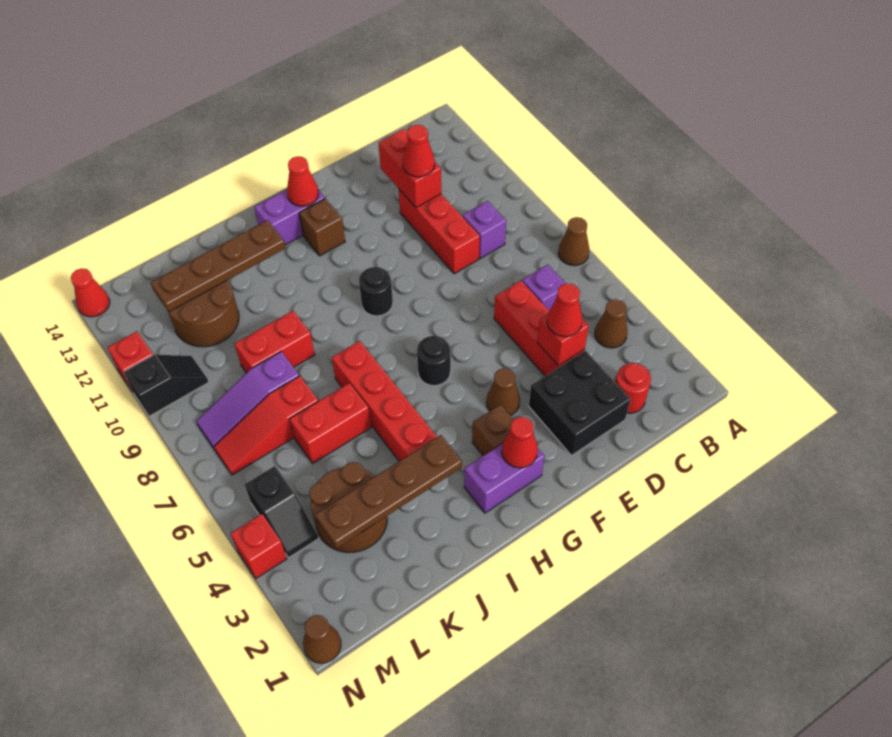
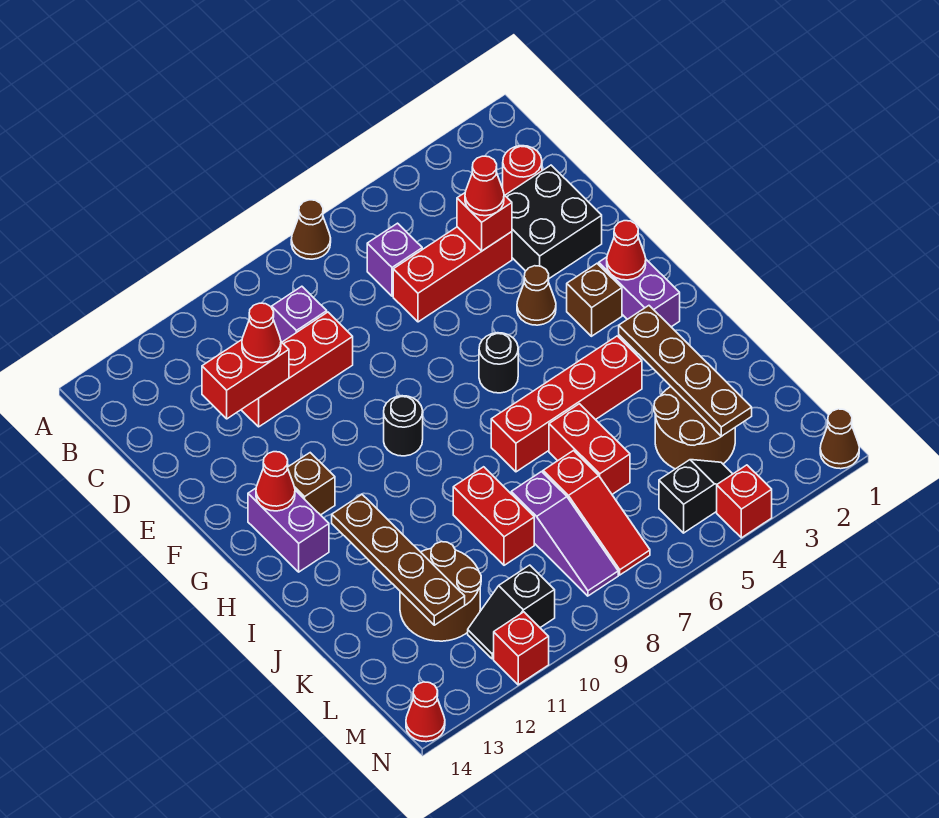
brown cone B4 level 1 -> none
black slope M10:N10 level 1 top N -> black slope M10:M11 level 1 top 10

